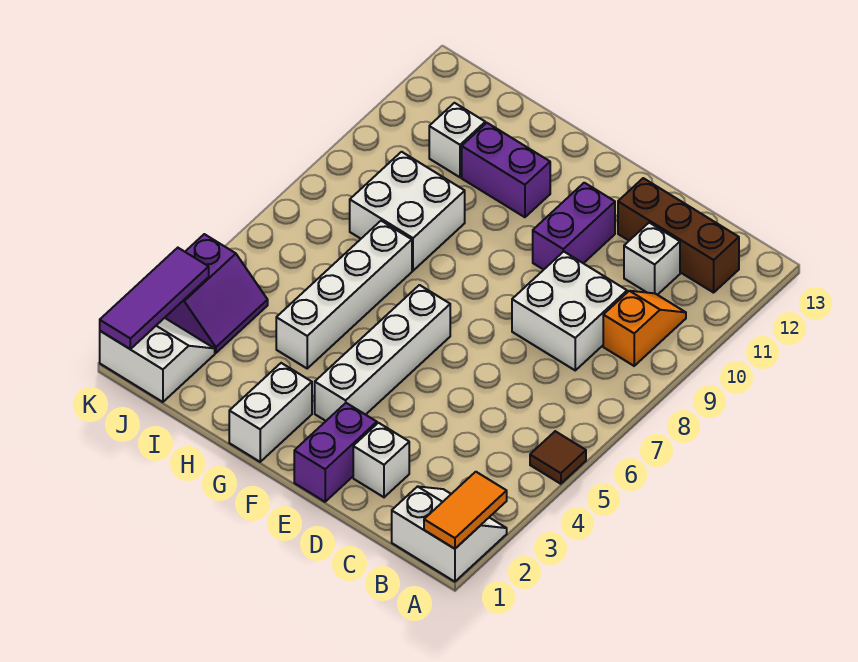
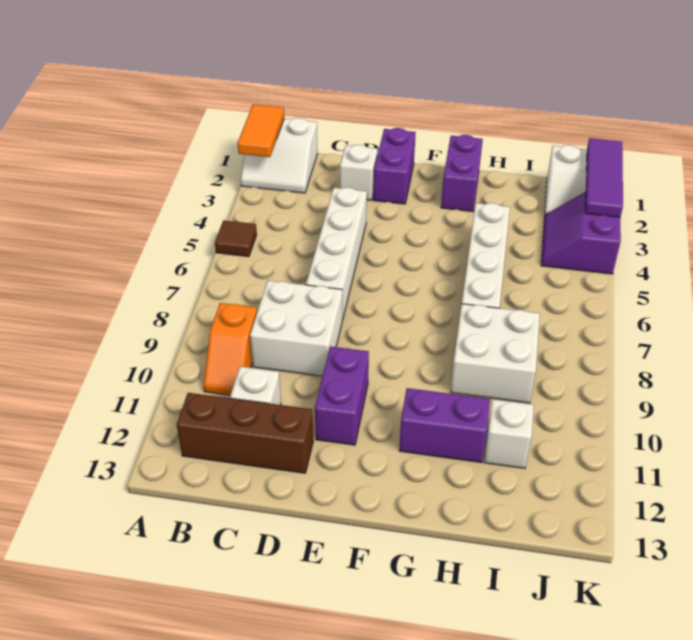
white brick F3:F6 level 1 -> white brick D4:D7 level 1
white brick G1:G2 level 1 -> purple brick G1:G2 level 1

